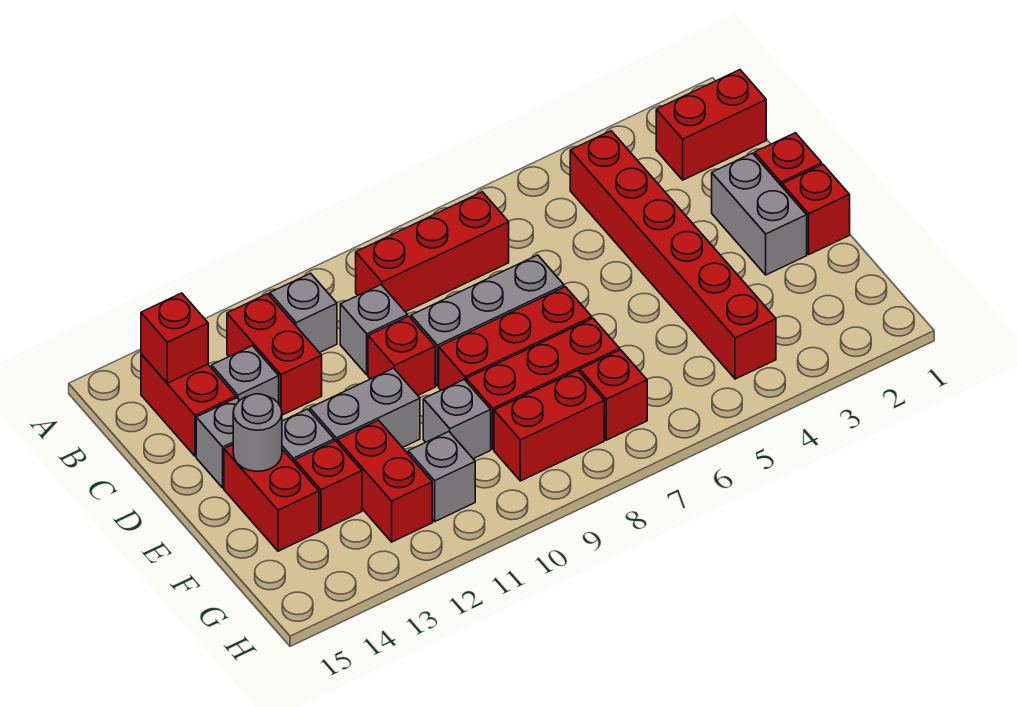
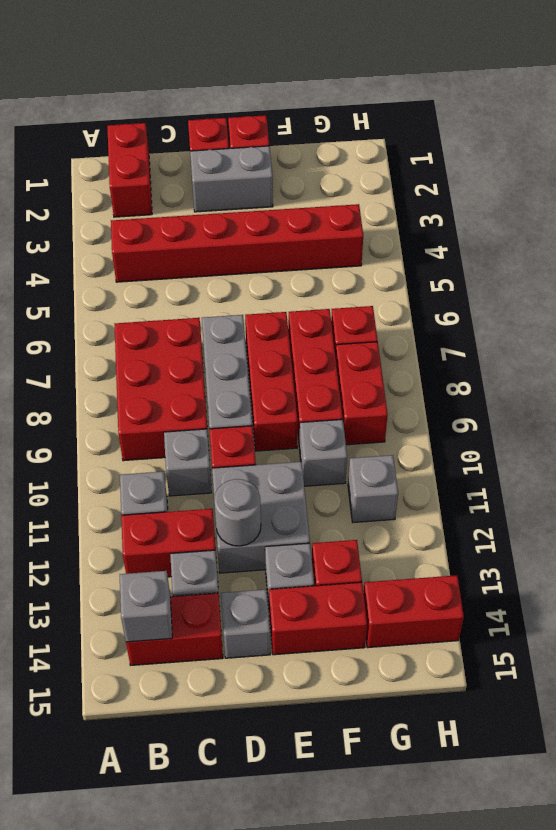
red brick B7:B9 level 1 -> red brick B7:C9 level 1
red brick B14 level 2 -> grey brick B14 level 2
grey brick E11:E12 level 1 -> grey brick D11:E12 level 1
grey round brick E14 level 2 -> grey round brick D12 level 2
red brick F12:G12 level 1 -> red brick G14:H14 level 1

